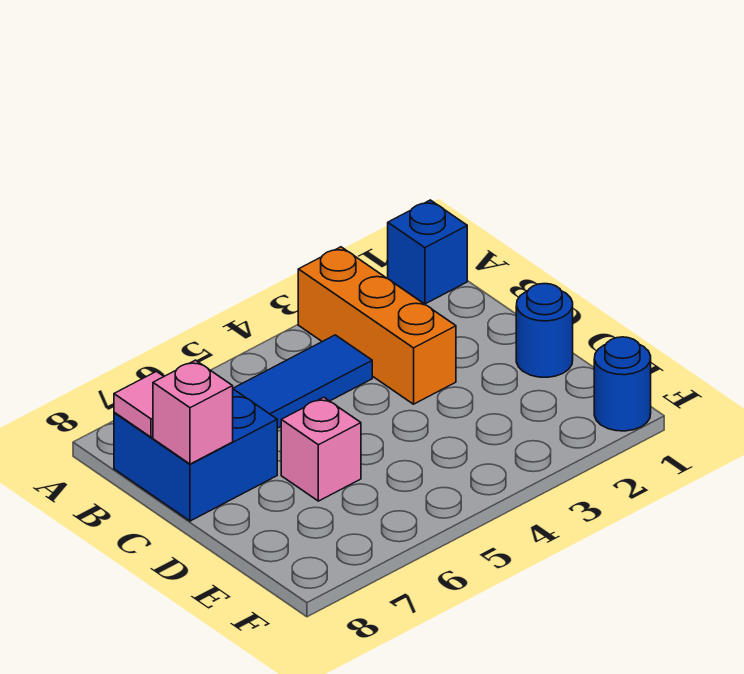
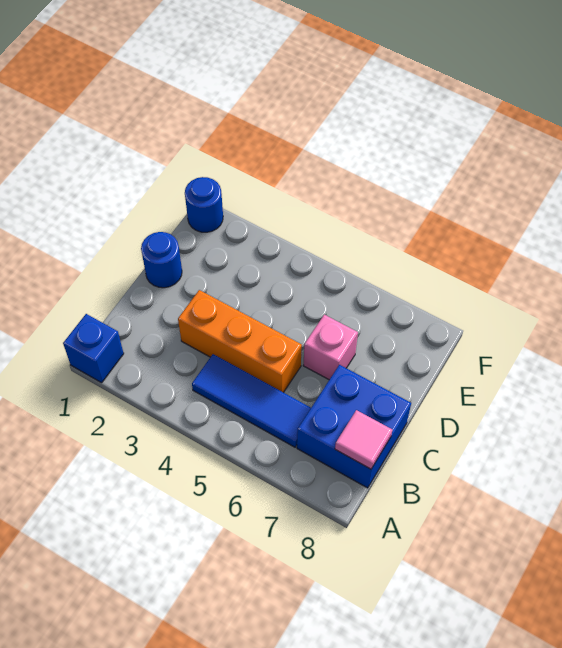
orange brick A3:C3 level 1 -> orange brick C3:C5 level 1
pink brick C8 level 2 -> none

